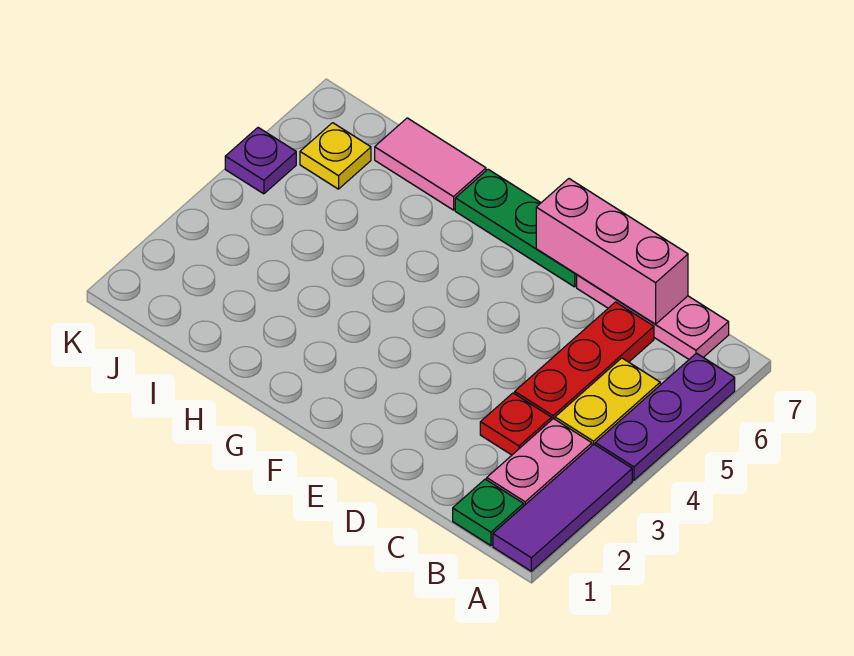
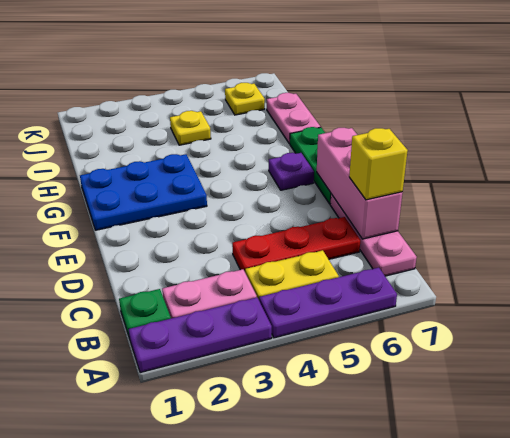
purple tile A1:A3 level 1 -> purple plate A1:A3 level 1
red plate C3 level 1 -> none
none -> yellow brick C7 level 3
none -> blue plate F1:G3 level 1
pink tile H7:I7 level 1 -> pink plate H7:I7 level 1
none -> yellow plate I4 level 1
purple plate K5 level 1 -> purple plate F6 level 1

